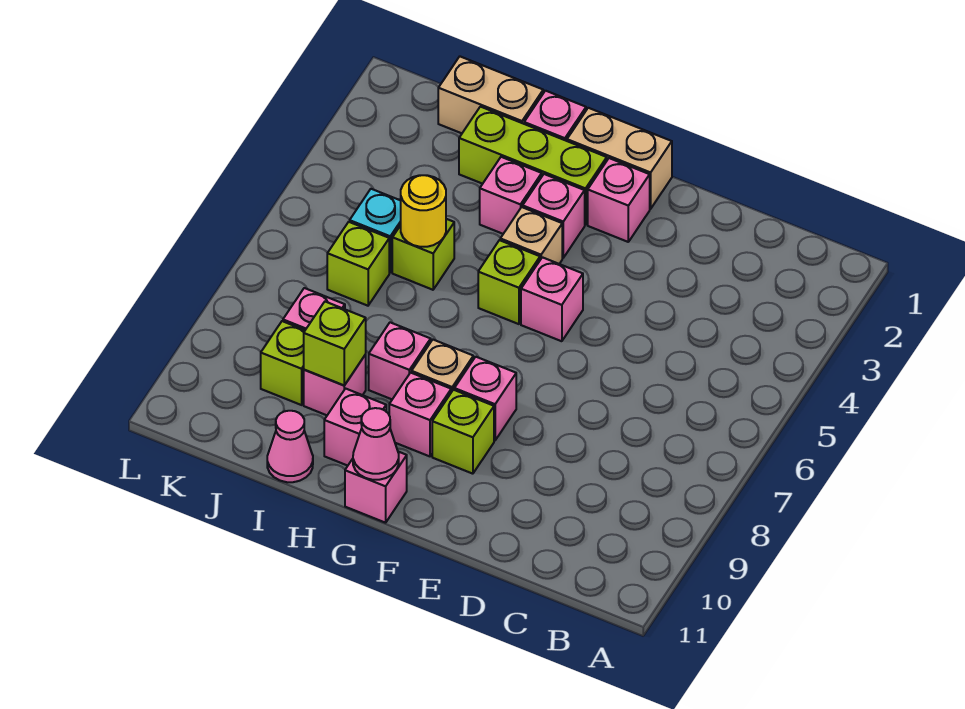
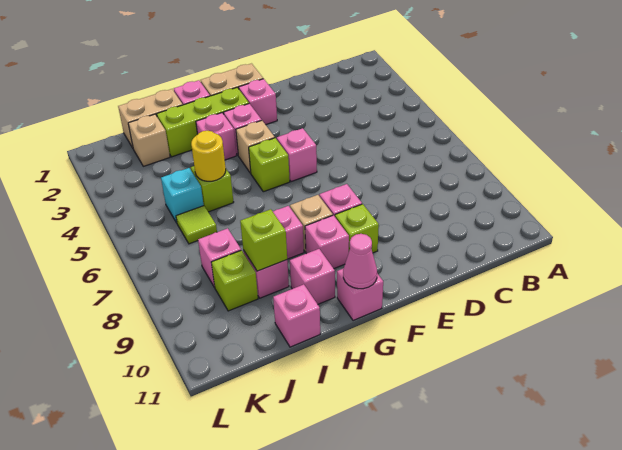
pink cone I11 level 1 -> pink brick I11 level 1
none -> tan brick J2 level 1
lime brick J6 level 1 -> lime tile J6 level 1

